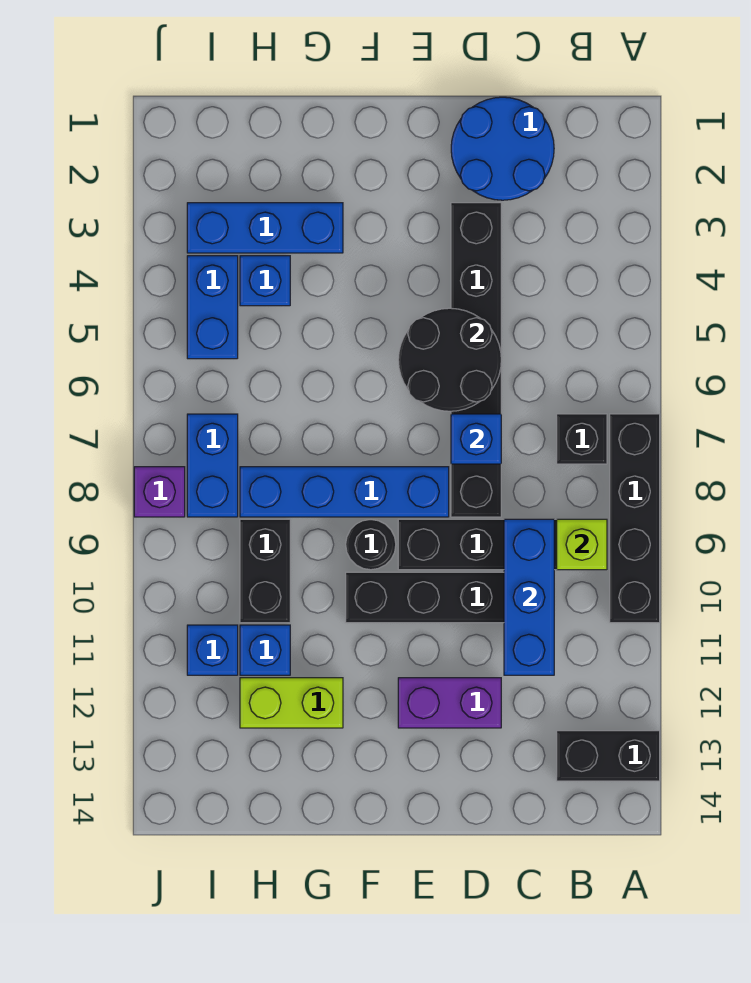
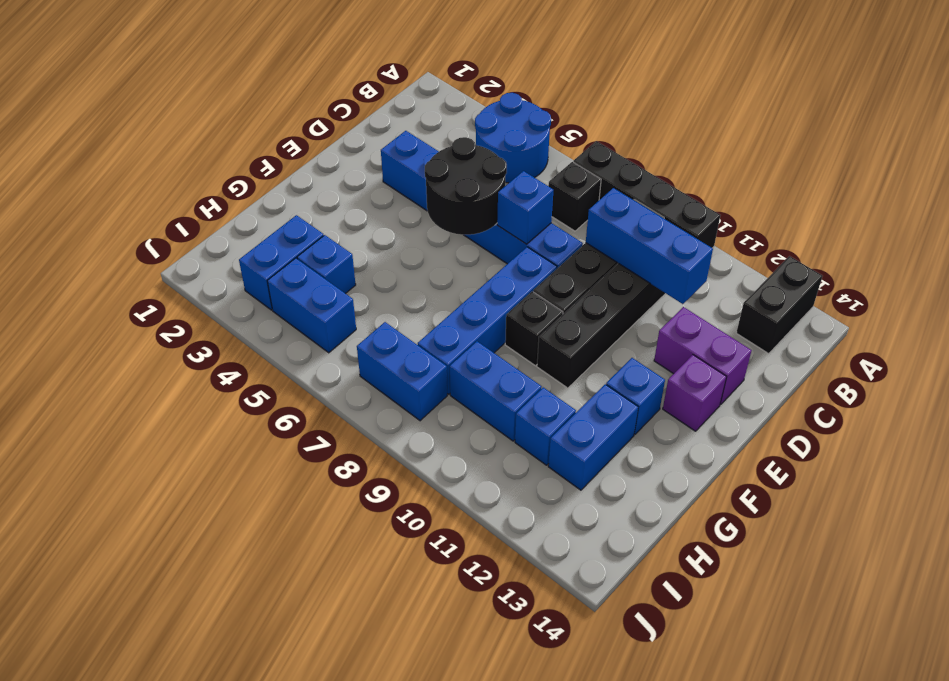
lime brick B9 level 2 -> none
blue round brick C1:D2 level 1 -> blue round brick A4:B5 level 1
black brick D3:D8 level 1 -> blue brick D3:D8 level 1
purple brick D12:E12 level 1 -> purple brick D12:D13 level 1
black round brick F9 level 1 -> black brick F9 level 1
blue brick G3:I3 level 1 -> blue brick H3:I3 level 1
lime brick G12:H12 level 1 -> blue brick G12:H12 level 1
black brick H9:H10 level 1 -> blue brick H9:H10 level 1
blue brick I11 level 1 -> blue brick F12 level 1
purple brick J8 level 1 -> purple brick E13 level 1

